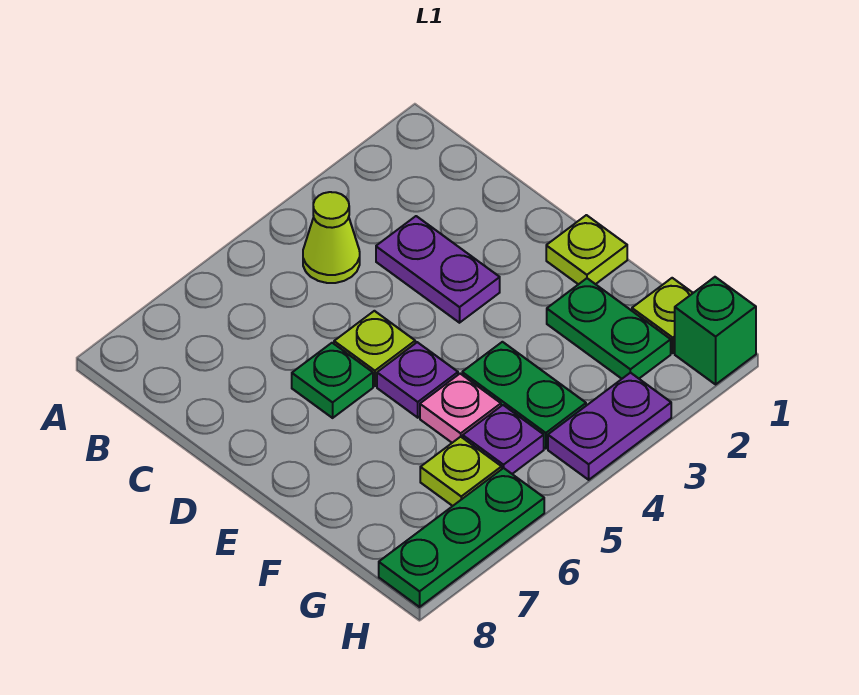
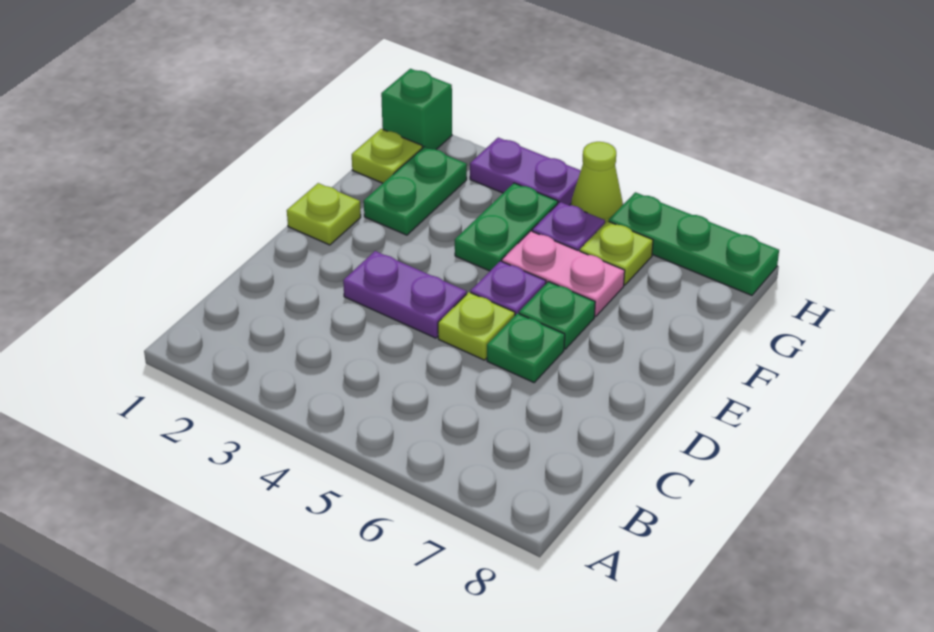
lime cone B4 level 1 -> lime cone H5 level 1
purple plate C3:D3 level 1 -> purple plate D3:D4 level 1
none -> green plate E6 level 1
pink plate F5 level 1 -> pink plate F5:F6 level 1

